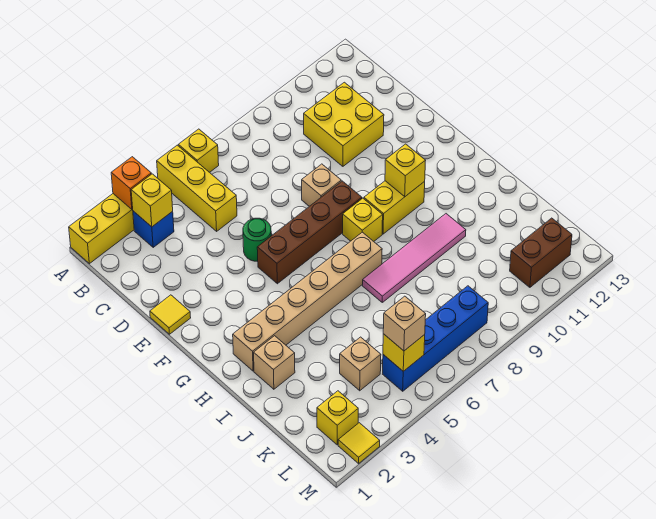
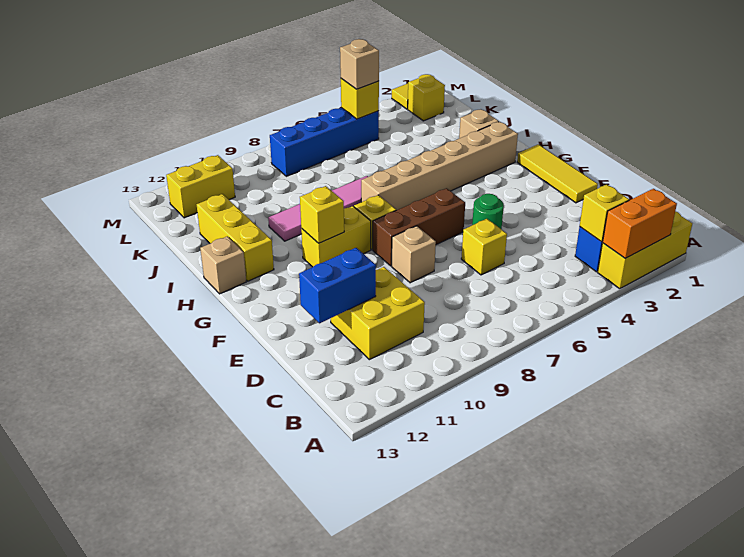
orange brick A3 level 2 -> orange brick A2:A3 level 2
yellow brick A5:C5 level 1 -> yellow brick H12:J12 level 1
yellow brick A6 level 1 -> yellow brick D6 level 1
none -> blue brick D11:D12 level 2
yellow tile E1 level 1 -> yellow tile E1:G1 level 1
brown brick F5:F8 level 1 -> brown brick F6:F8 level 1
tan brick K4 level 1 -> tan brick H13 level 1
brown brick L11:L12 level 1 -> yellow brick L11:L12 level 1

